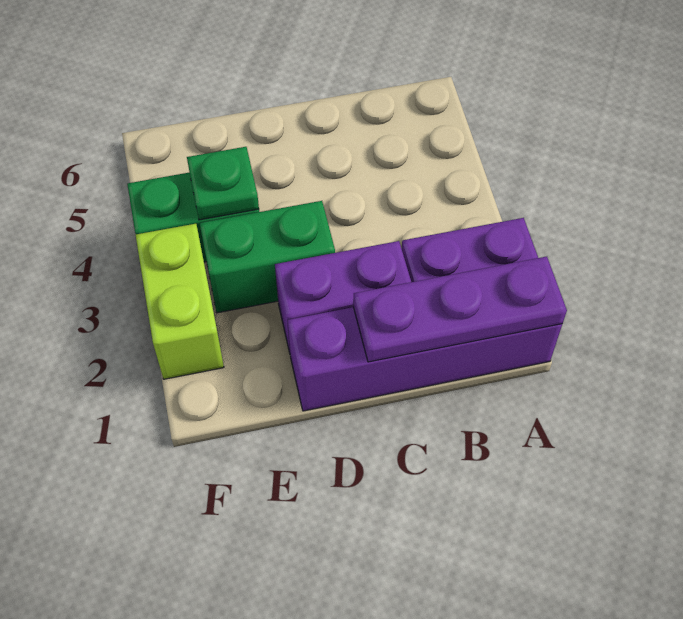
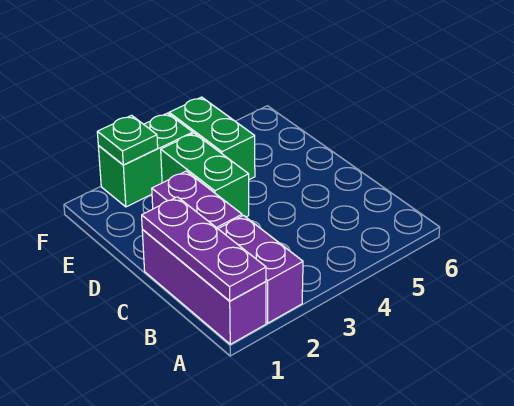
purple brick A1:D1 level 1 -> purple brick A1:C1 level 1
green plate E4 level 2 -> green plate F2 level 2
lime brick F2:F3 level 1 -> green brick F2:F3 level 1

